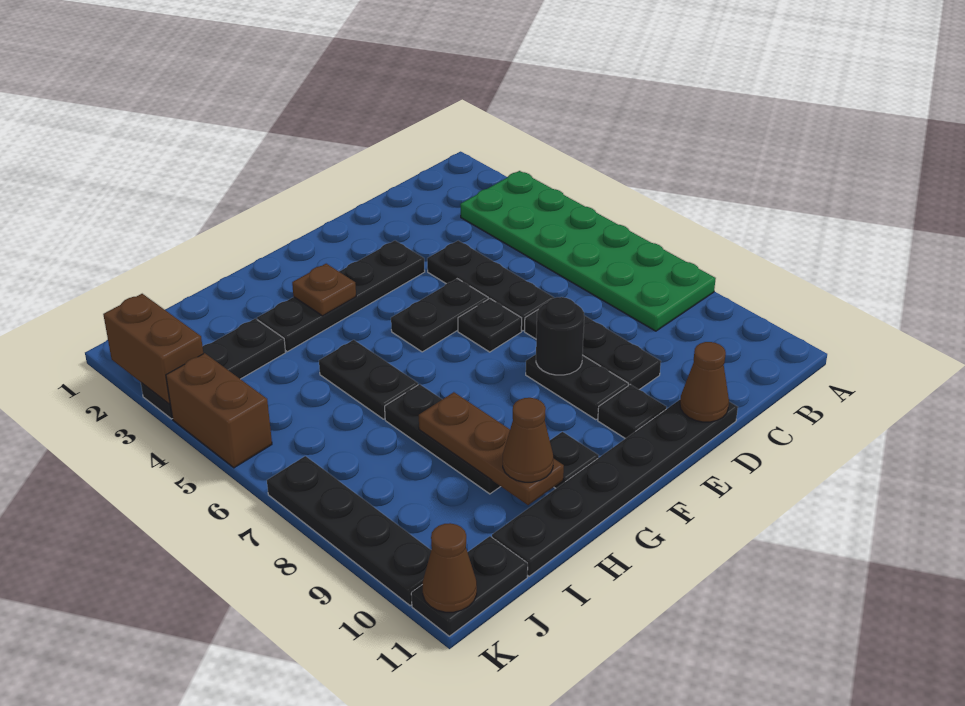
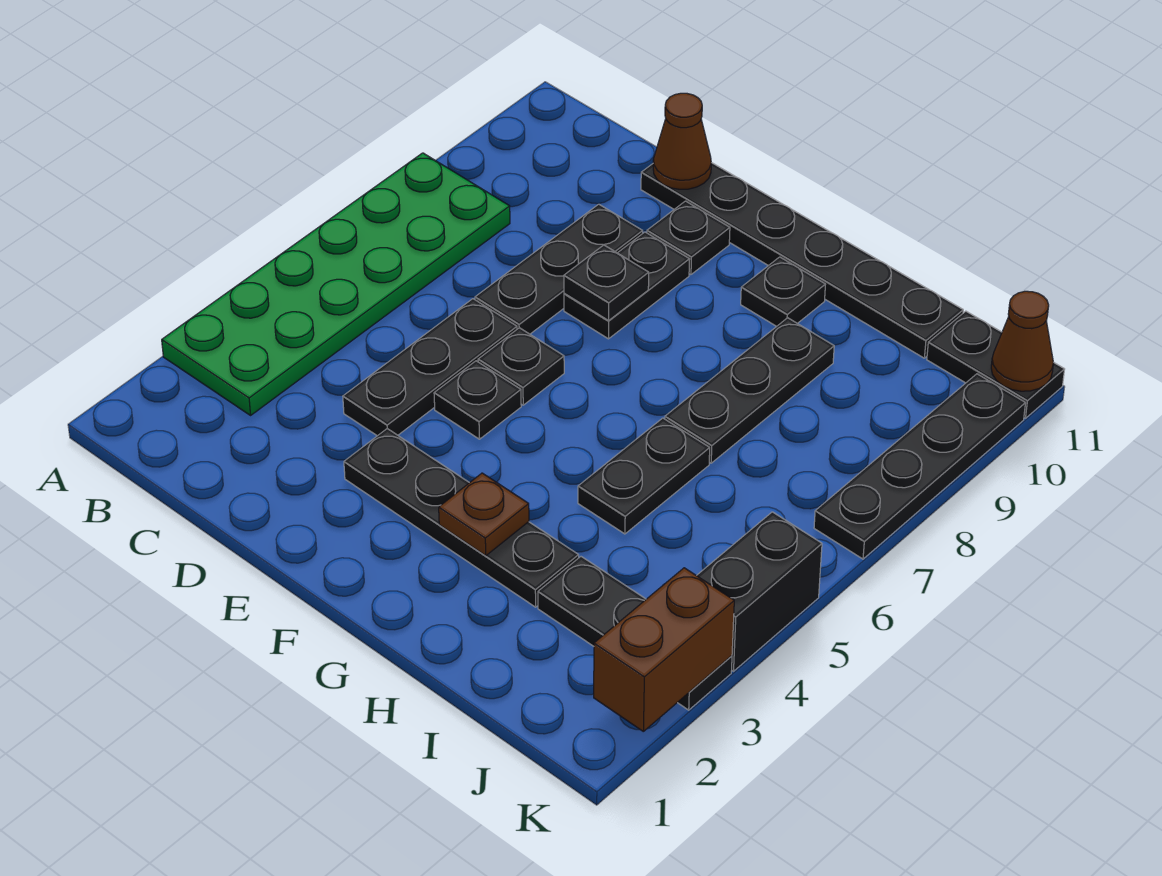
black plate E5:F5 level 1 -> black plate E5 level 1
black round brick E8 level 2 -> black plate E8 level 2
brown plate H8:H10 level 2 -> none
brown cone H10 level 3 -> none
brown brick K4:K5 level 1 -> black brick K4:K5 level 1

